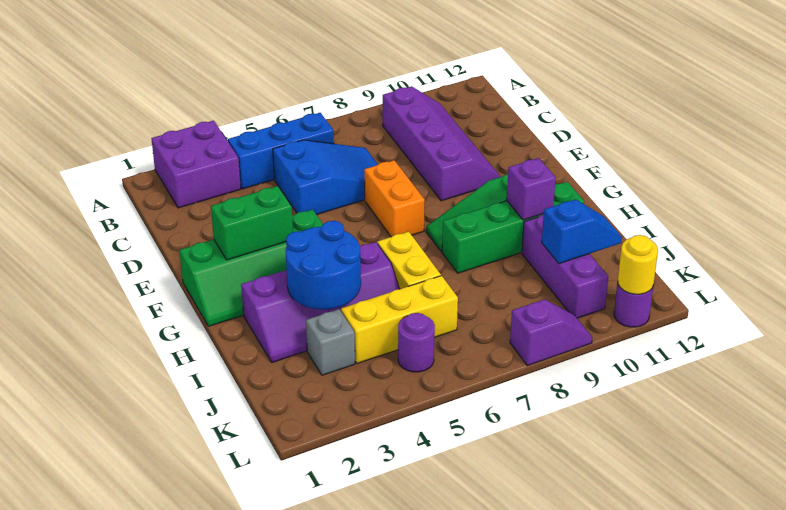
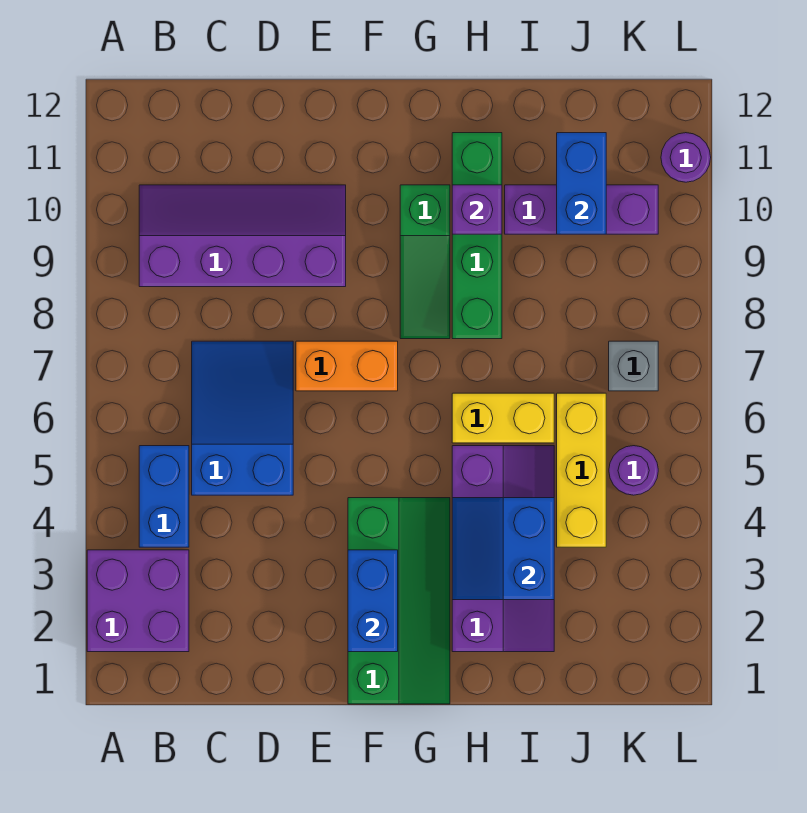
blue brick B4:B6 level 1 -> blue brick B4:B5 level 1
green brick F2:F3 level 2 -> blue brick F2:F3 level 2
blue round brick H3:I4 level 2 -> blue slope H3:I4 level 2 top I
grey brick J3 level 1 -> grey brick K7 level 1
blue slope J10:J11 level 2 top 10 -> blue brick J10:J11 level 2
purple slope L8:L9 level 1 top 8 -> none
yellow round brick L11 level 2 -> none

